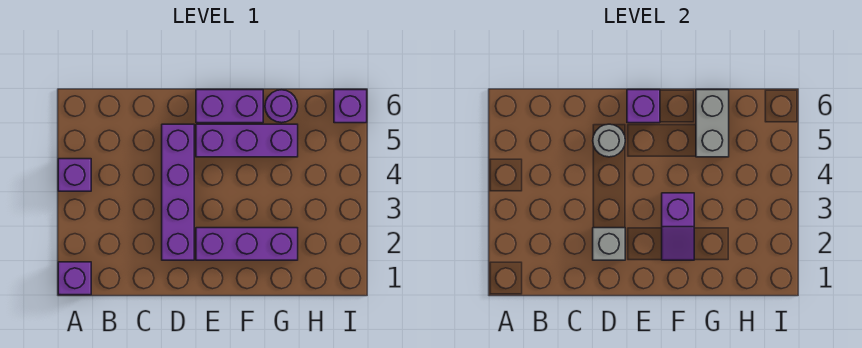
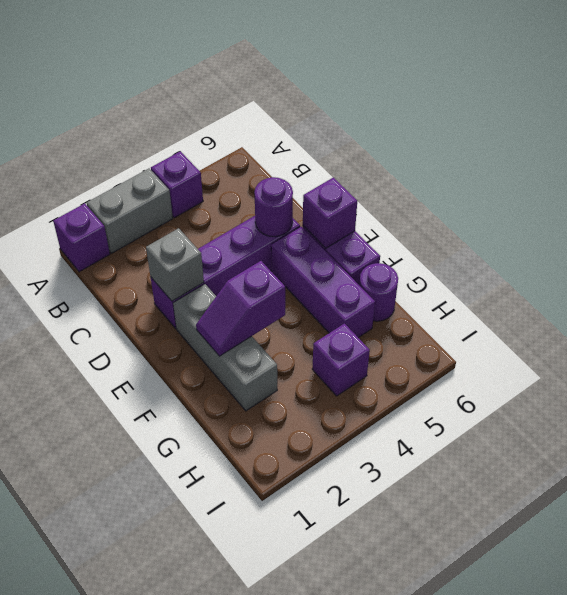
grey round brick D5 level 2 -> purple round brick D5 level 2
purple brick E2:G2 level 1 -> grey brick E2:G2 level 1
grey brick G5:G6 level 2 -> grey brick A2:A3 level 1
purple brick I6 level 1 -> purple brick H4 level 1

